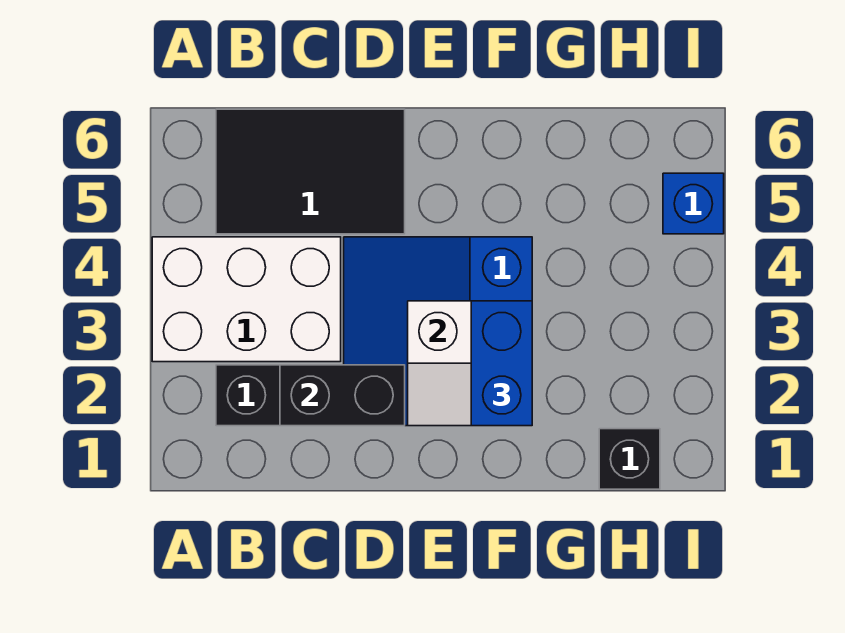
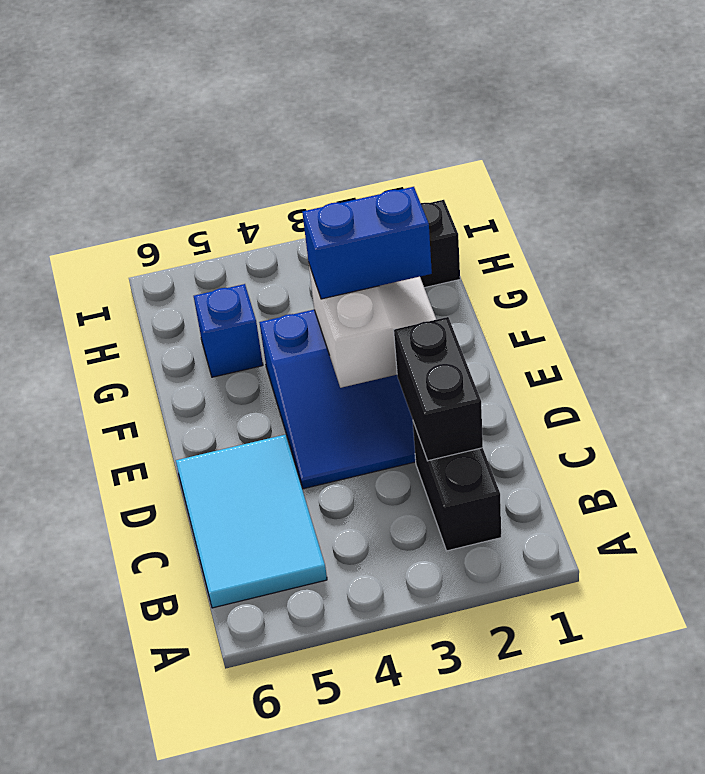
white brick A3:C4 level 1 -> none
black tile B5:D6 level 1 -> cyan tile B5:D6 level 1
blue brick I5 level 1 -> blue brick G5 level 1

